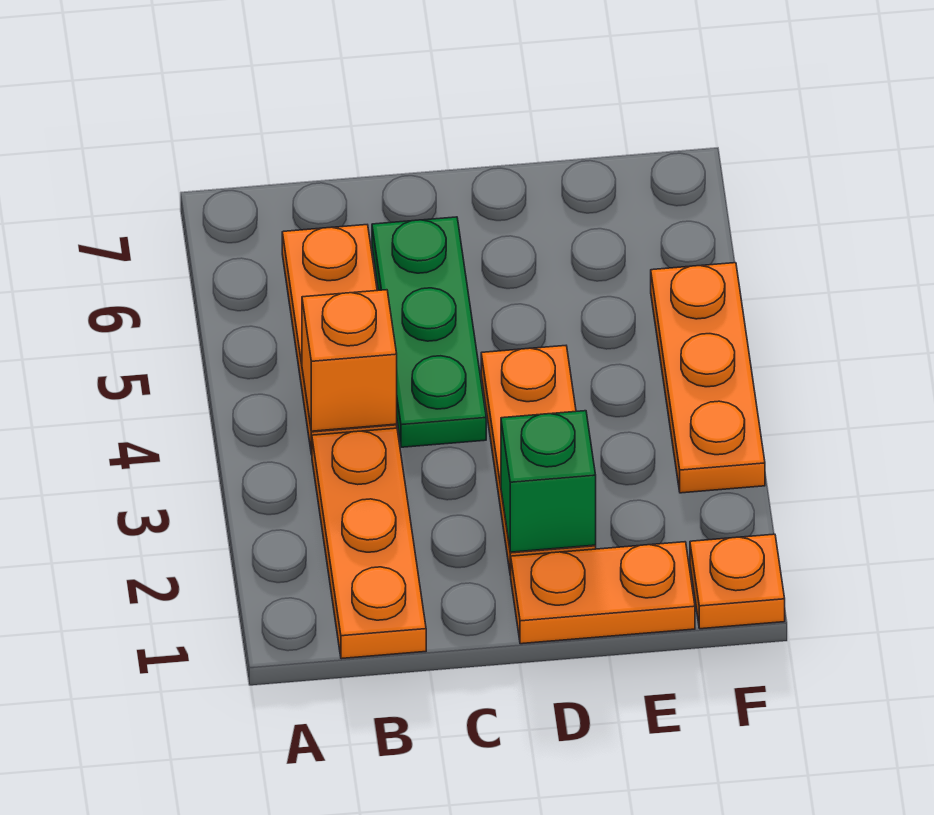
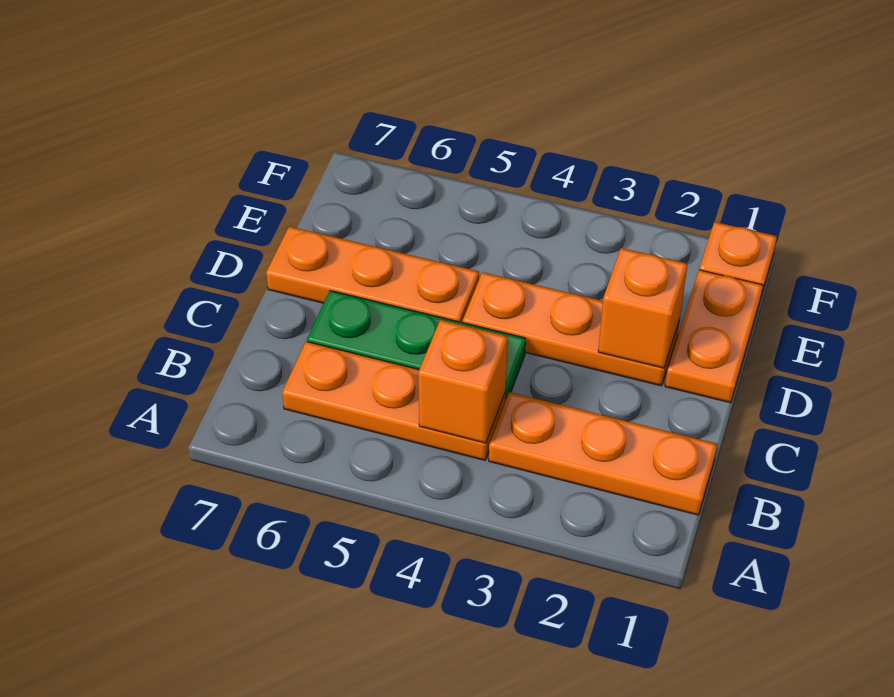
green brick D2 level 2 -> orange brick D2 level 2
orange plate F3:F5 level 1 -> orange plate D5:D7 level 1

